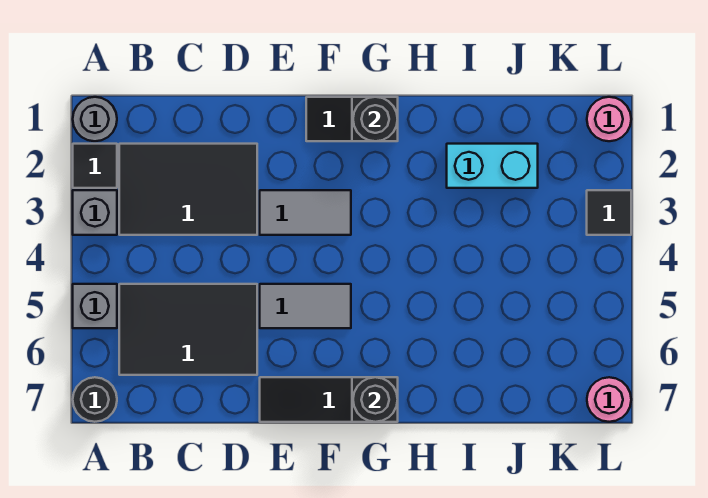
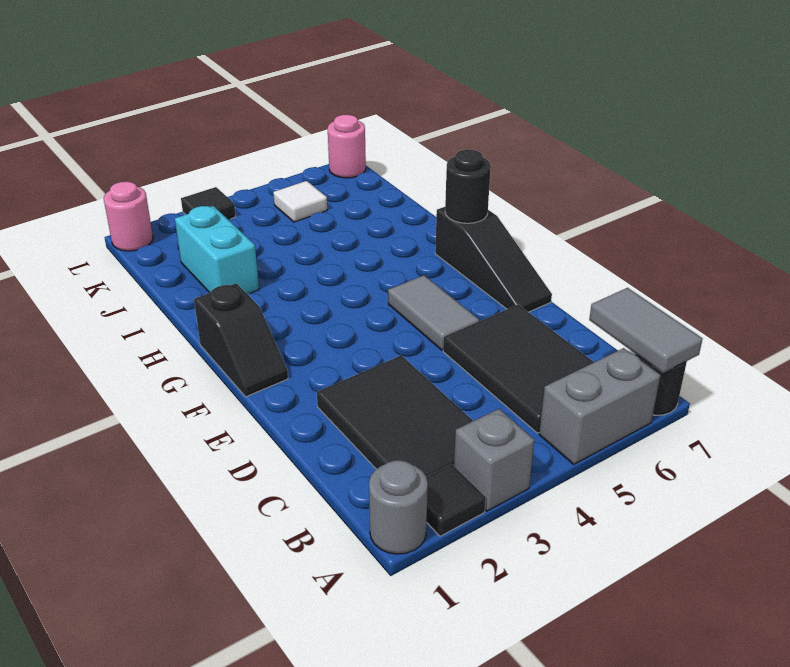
grey brick A5 level 1 -> grey brick A5:A6 level 1
grey tile E3:F3 level 1 -> grey tile A7:B7 level 2
black round brick G1 level 2 -> none
none -> white tile K5 level 1

